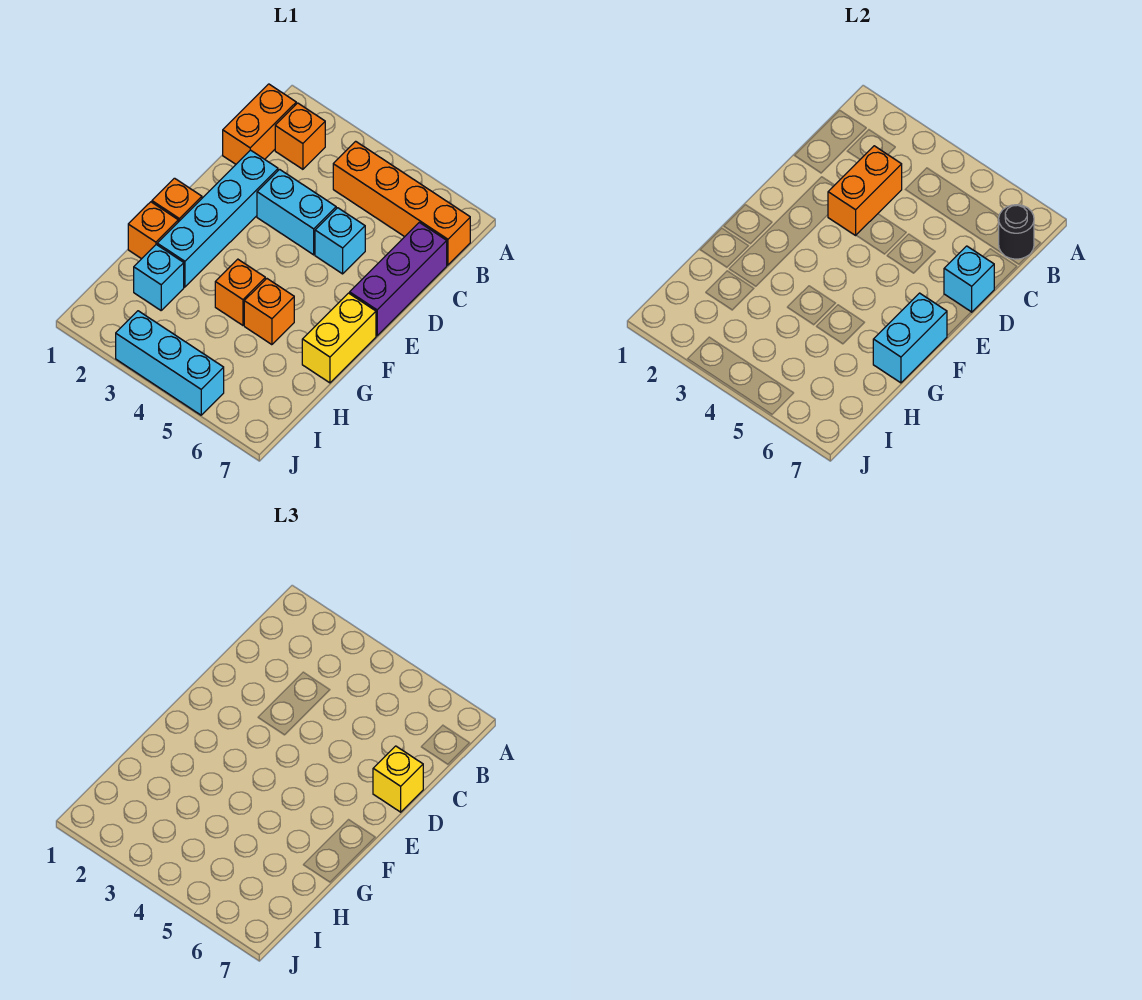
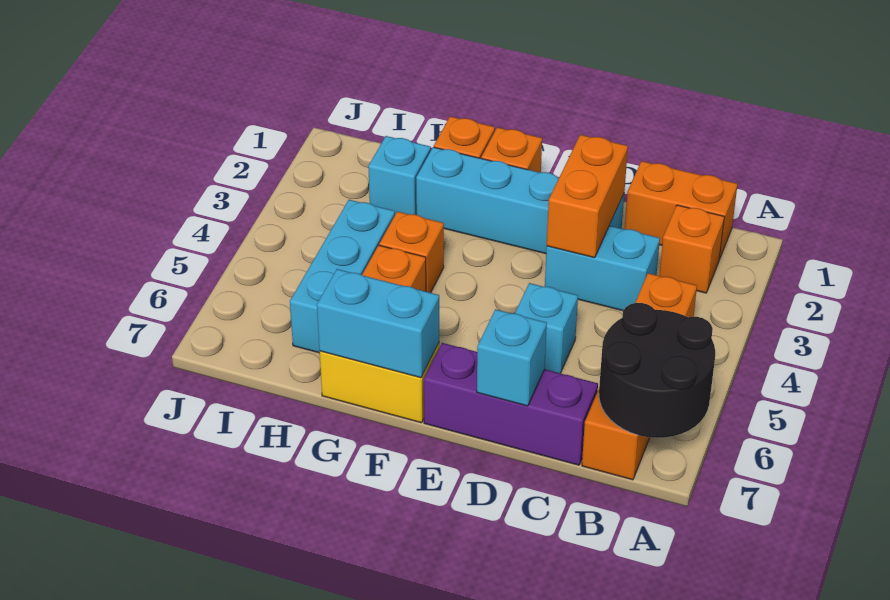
black round brick B7 level 2 -> black round brick A6:B7 level 2
orange brick C3:D3 level 2 -> orange brick D2:D3 level 2
cyan brick D3:D4 level 1 -> cyan brick C3:D3 level 1
yellow brick D7 level 3 -> none
cyan brick J3:J5 level 1 -> cyan brick H4:H6 level 1

